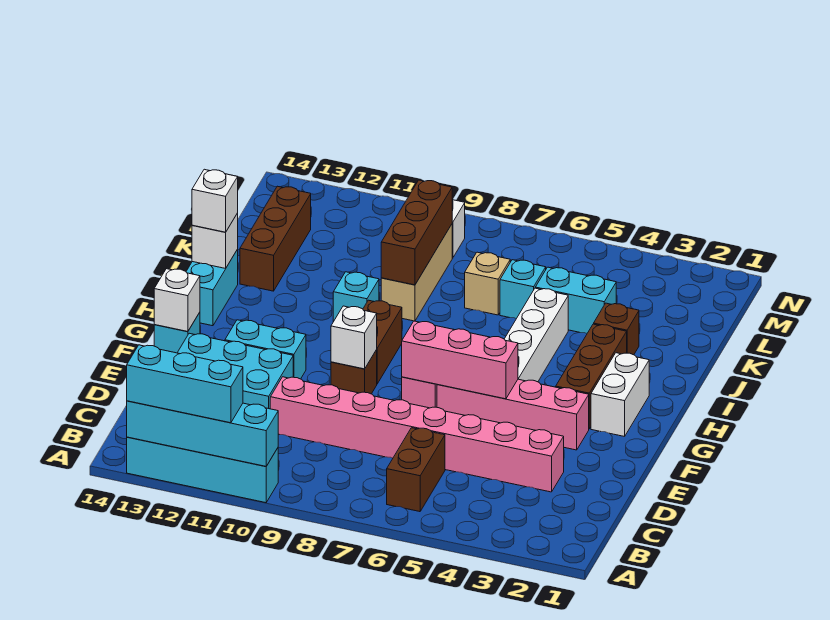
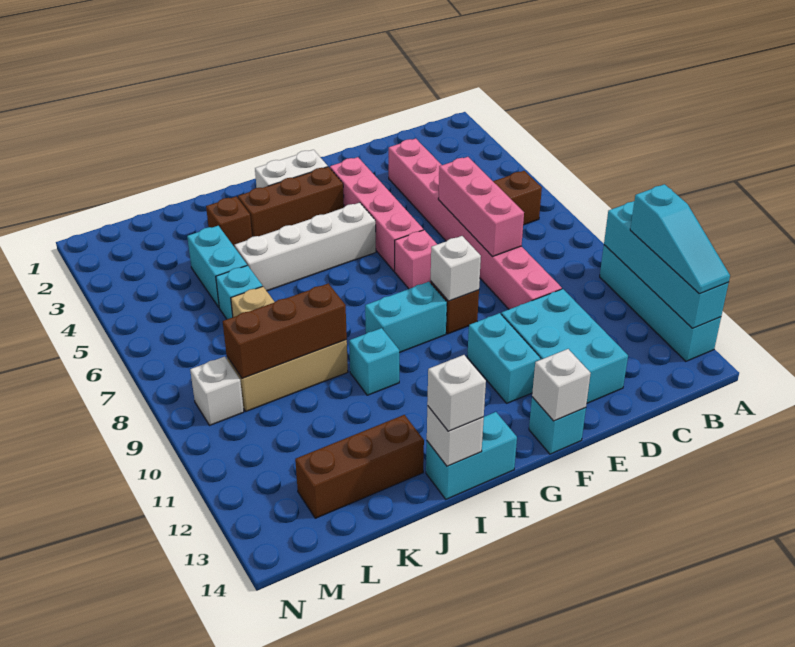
cyan brick A11:A13 level 3 -> cyan slope A11:A13 level 3 top 11
pink brick F5:F7 level 2 -> pink brick D6:D8 level 2
brown brick G9:H9 level 1 -> cyan brick G9:H9 level 1

